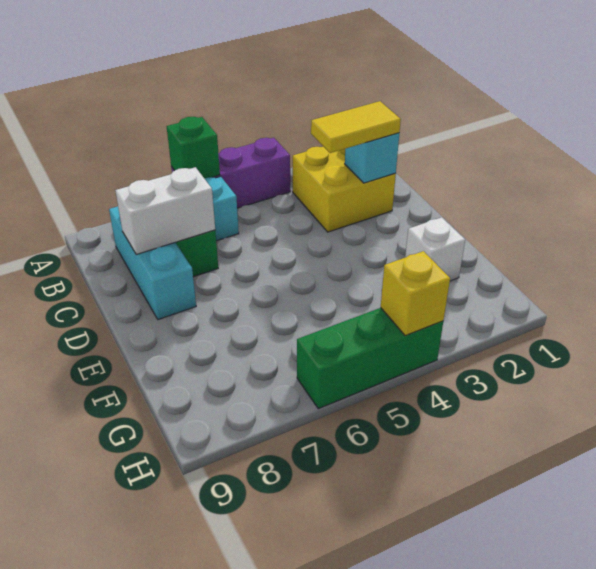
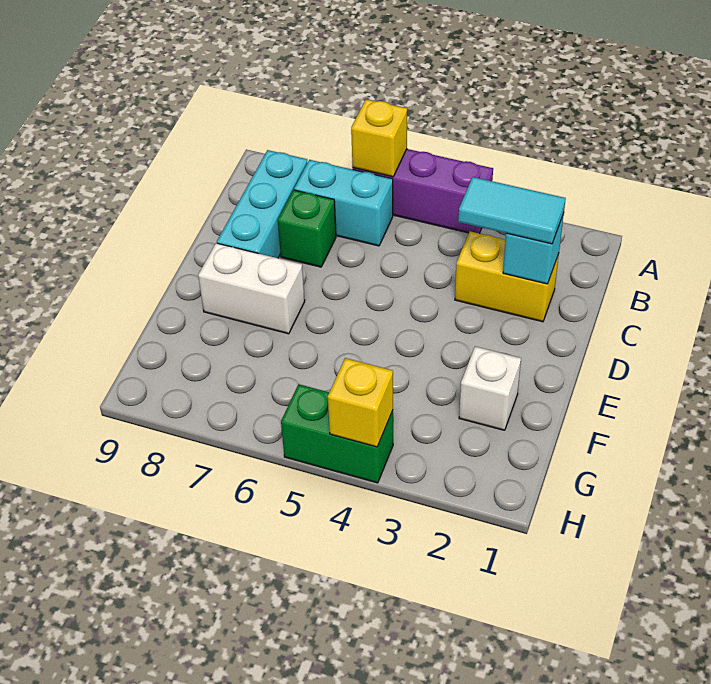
green brick A6 level 2 -> yellow brick A6 level 2
yellow brick B2:C3 level 1 -> yellow brick C2:C3 level 1
yellow tile C2:C3 level 3 -> cyan tile C2:C3 level 3
white brick C7:C8 level 2 -> white brick E7:E8 level 1
green brick H4:H6 level 1 -> green brick H4:H5 level 1

